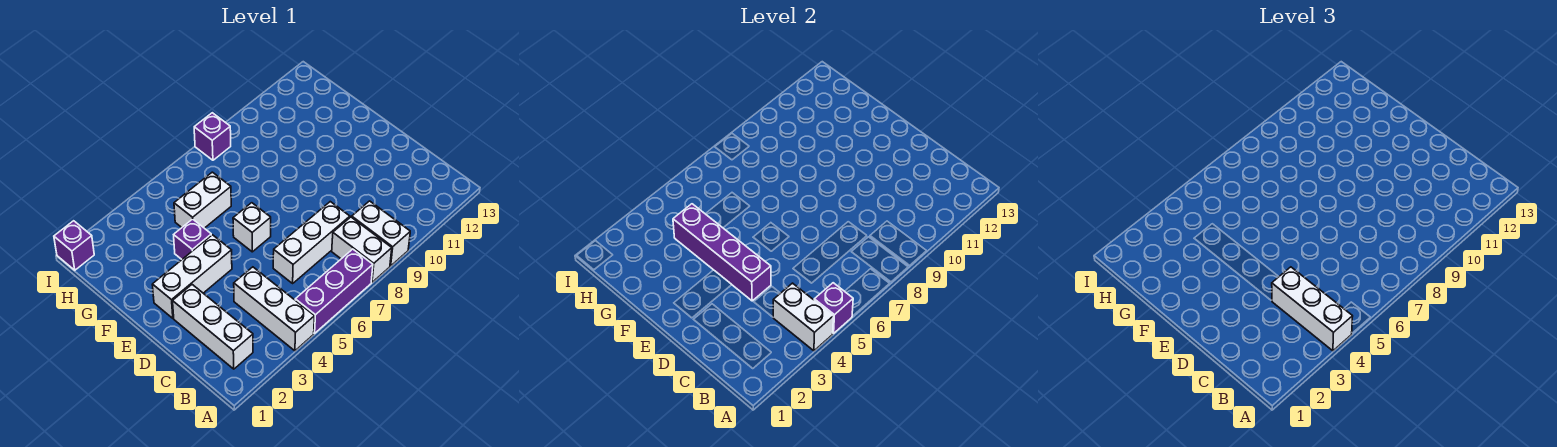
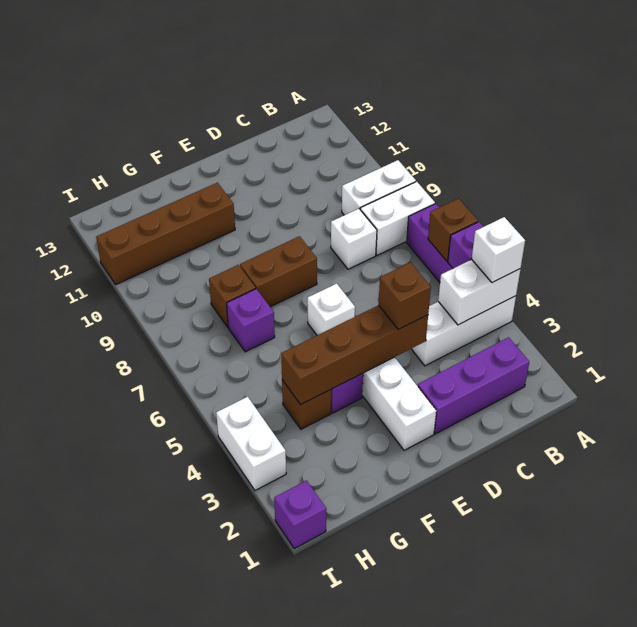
white brick A4:C4 level 3 -> white brick A4 level 3
none -> brown brick A6 level 2
white brick B2:D2 level 1 -> purple brick B2:D2 level 1
white brick C6:C8 level 1 -> white brick C8 level 1
purple brick D4:G4 level 2 -> brown brick D4:G4 level 2
none -> brown brick D4 level 3
none -> brown brick E8:F8 level 1
none -> brown brick F11:I11 level 1
none -> brown brick G4 level 1
white brick G5:G6 level 1 -> white brick I3:I4 level 1
none -> brown brick G8 level 1
purple brick I8 level 1 -> purple brick G7 level 1

